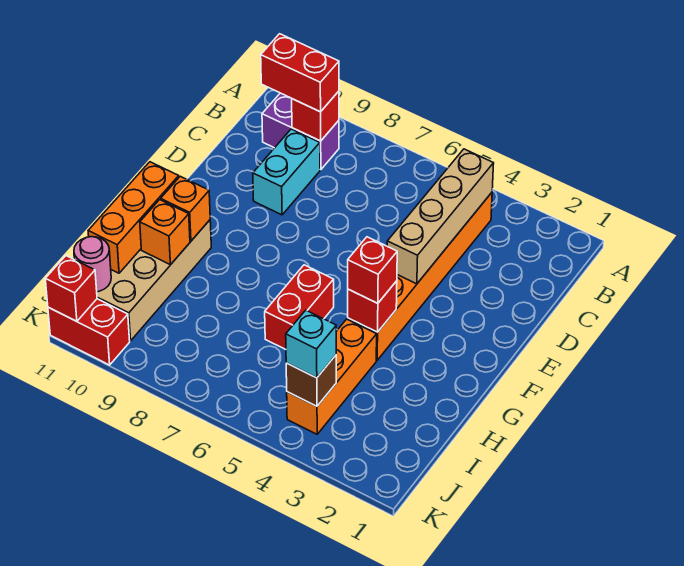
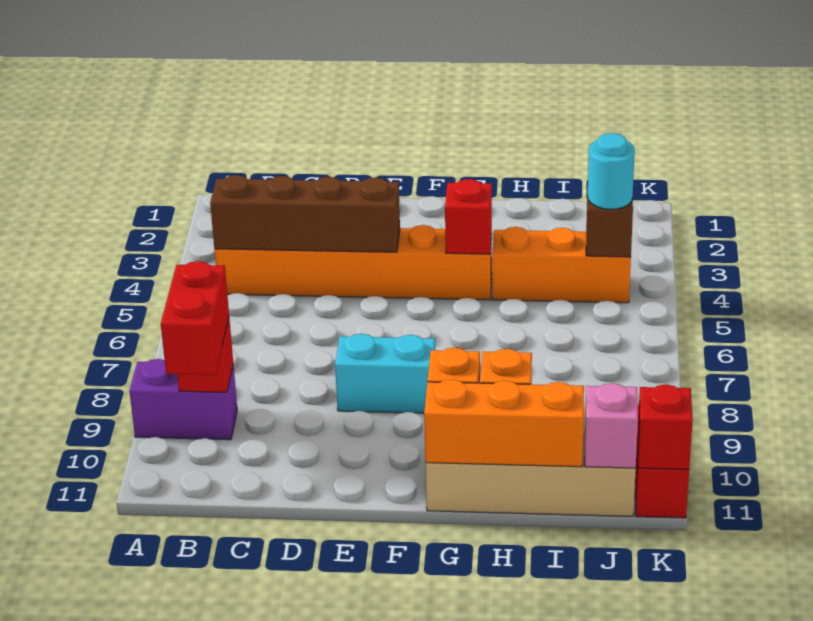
tan brick B4:E4 level 2 -> brown brick B4:E4 level 2
purple brick B9:B10 level 1 -> purple brick A9:B9 level 1
cyan brick C9:D9 level 1 -> cyan brick E8:F8 level 1
red brick G4 level 3 -> none
red brick G6:H6 level 1 -> none
cyan brick J4 level 3 -> cyan round brick J4 level 3
pink round brick J11 level 2 -> pink brick J11 level 2

